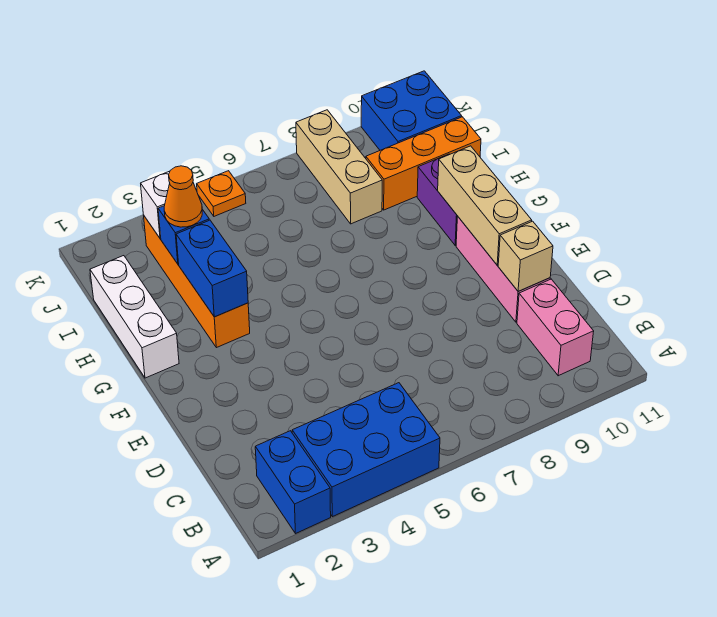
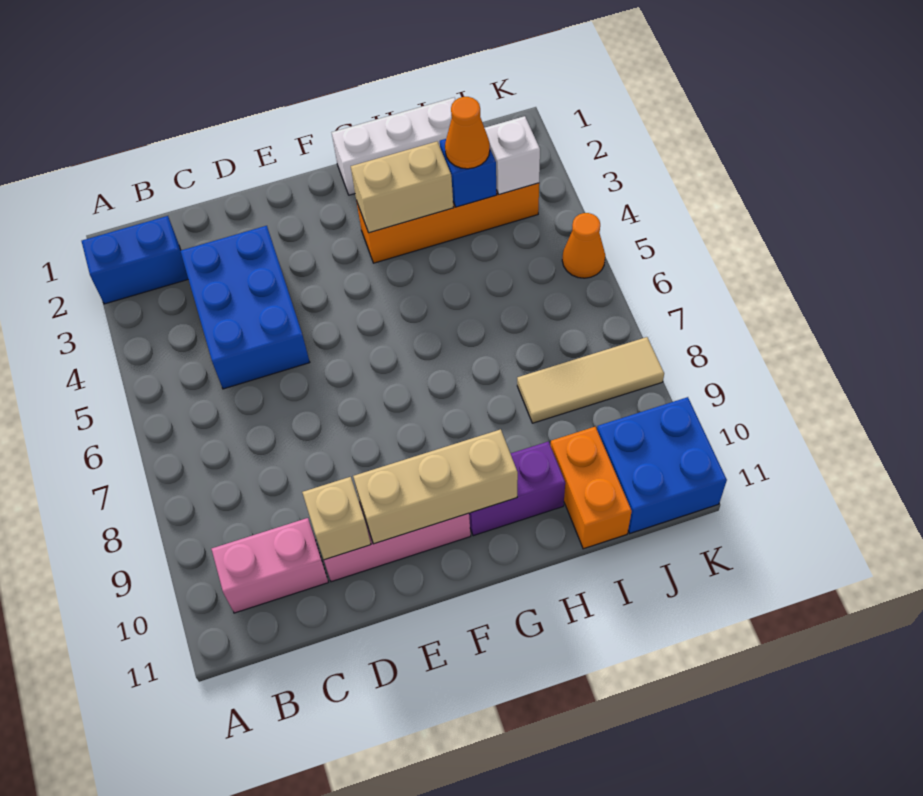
blue brick A3:B5 level 1 -> blue brick C3:D5 level 1
blue brick G3:H3 level 2 -> tan brick G3:H3 level 2
tan brick I8:K8 level 1 -> tan tile I8:K8 level 1
orange brick I9:I11 level 1 -> orange brick I10:I11 level 1
orange plate K5 level 1 -> orange cone K5 level 1

